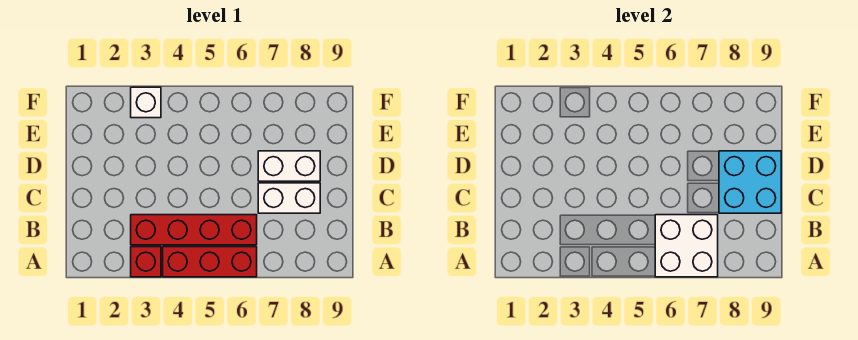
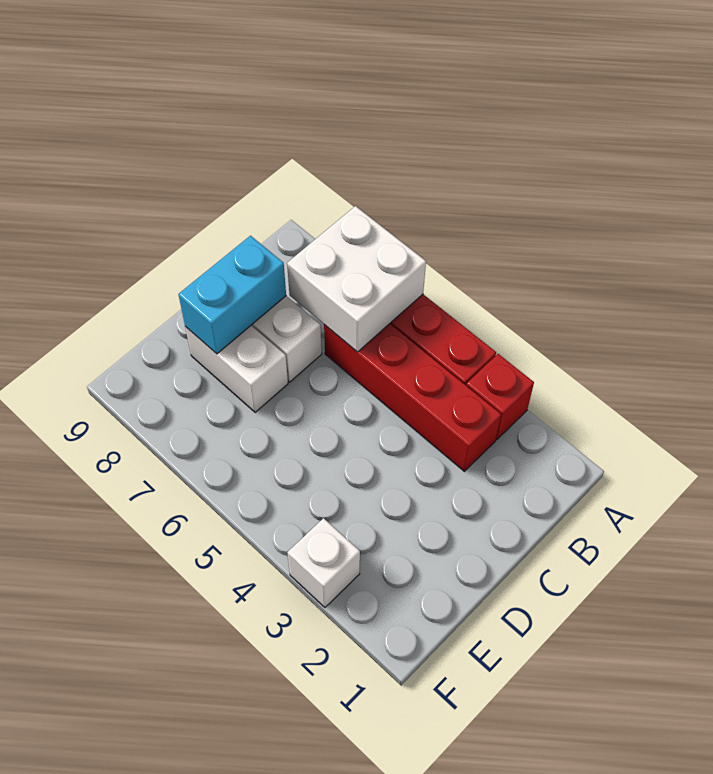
cyan brick C8:D9 level 2 -> cyan brick C8:D8 level 2

